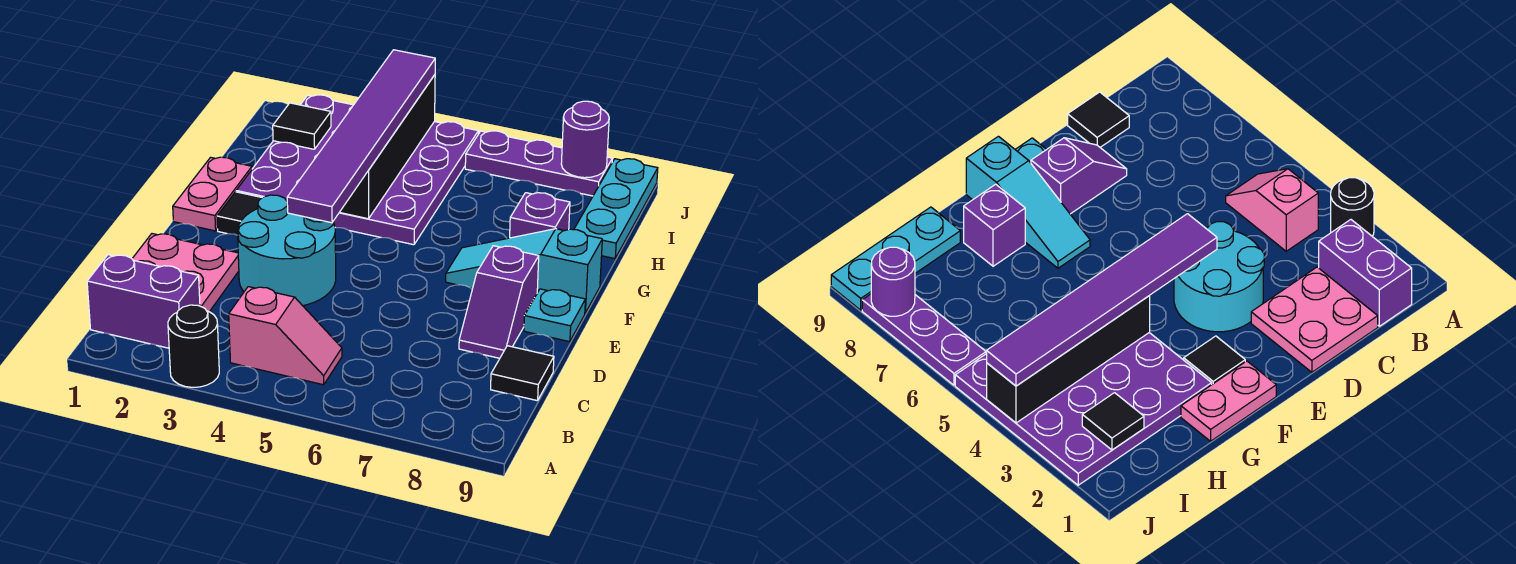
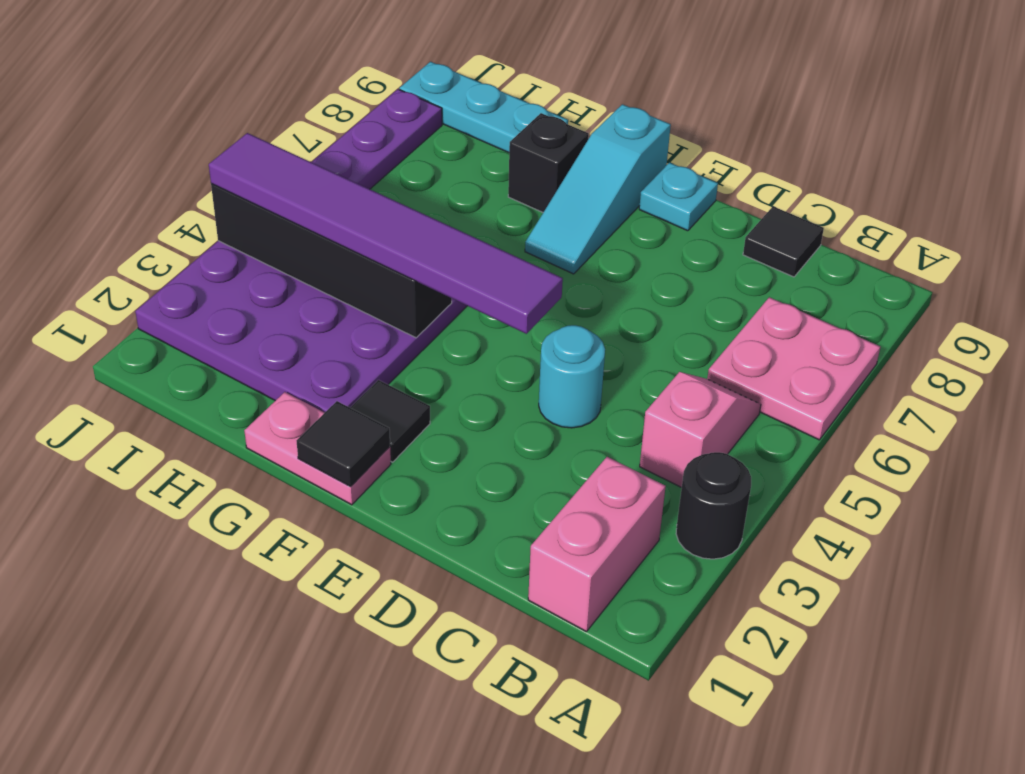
purple brick B1:B2 level 1 -> pink brick B1:B2 level 1
pink plate C1:D2 level 1 -> pink plate A6:B7 level 1
cyan round brick D3:E4 level 1 -> cyan round brick D4 level 1
purple slope D8:E8 level 1 top E -> none
purple brick G8 level 1 -> black brick G8 level 1
black tile I2 level 2 -> black tile F1 level 2
purple round brick J8 level 2 -> none

